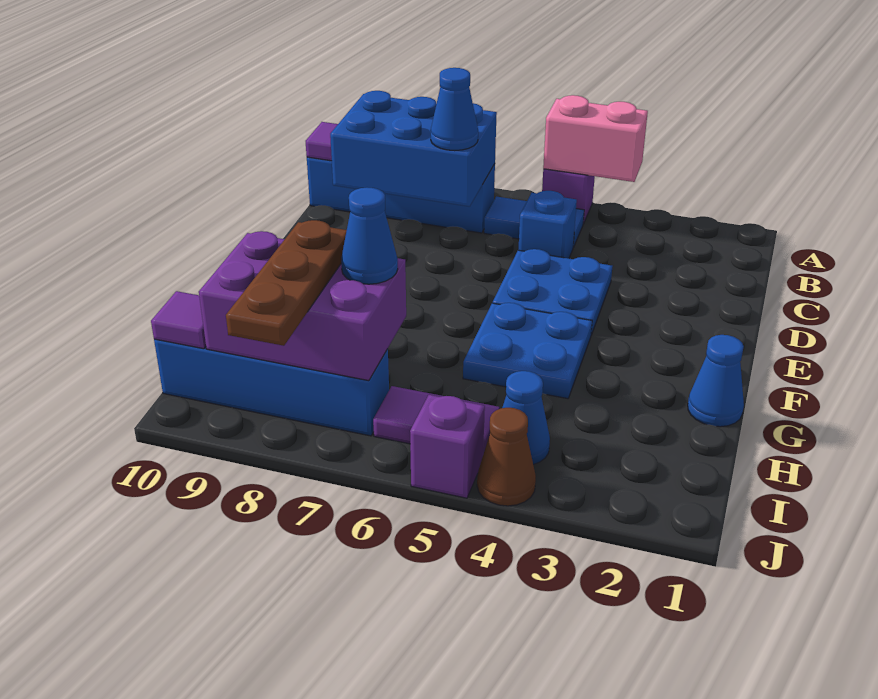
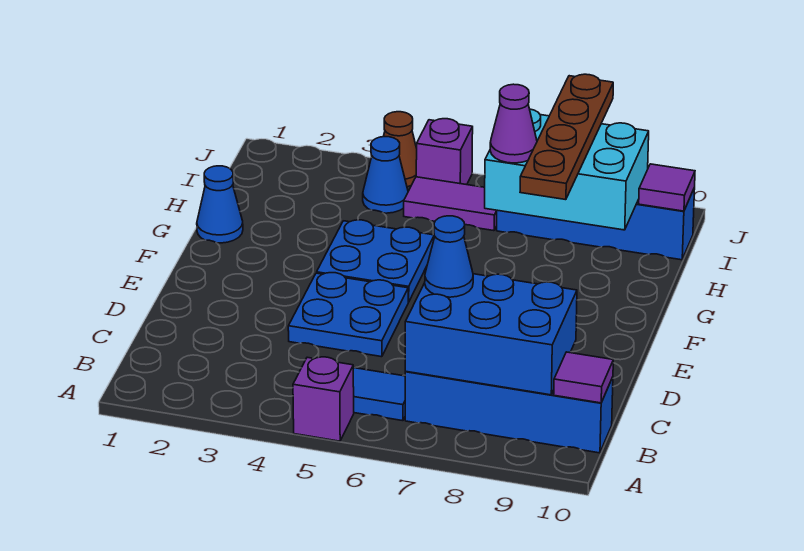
pink brick A4:A5 level 2 -> none
blue brick C5 level 1 -> none
purple brick H7:I9 level 2 -> cyan brick H7:I9 level 2
blue cone H7 level 3 -> purple cone H7 level 3
brown plate H8:J8 level 3 -> brown plate G8:J8 level 3

